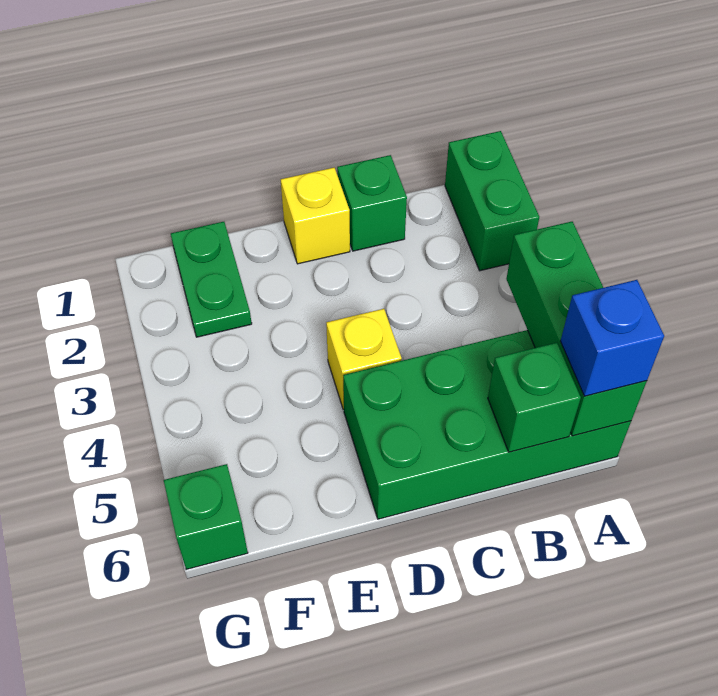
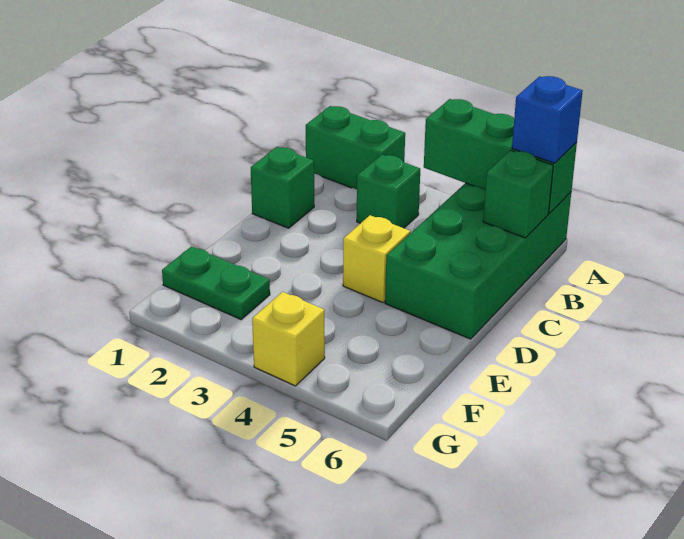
yellow brick D1 level 1 -> yellow brick G4 level 1
green brick G6 level 1 -> green brick B3 level 1

